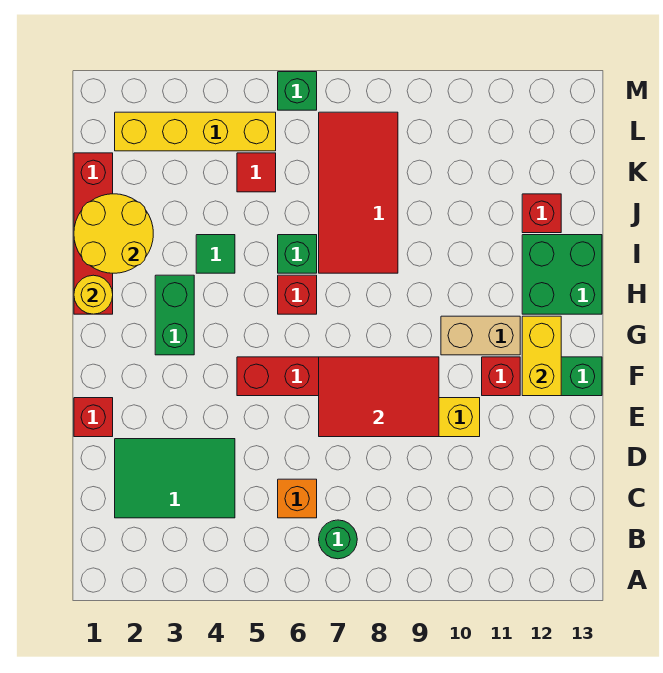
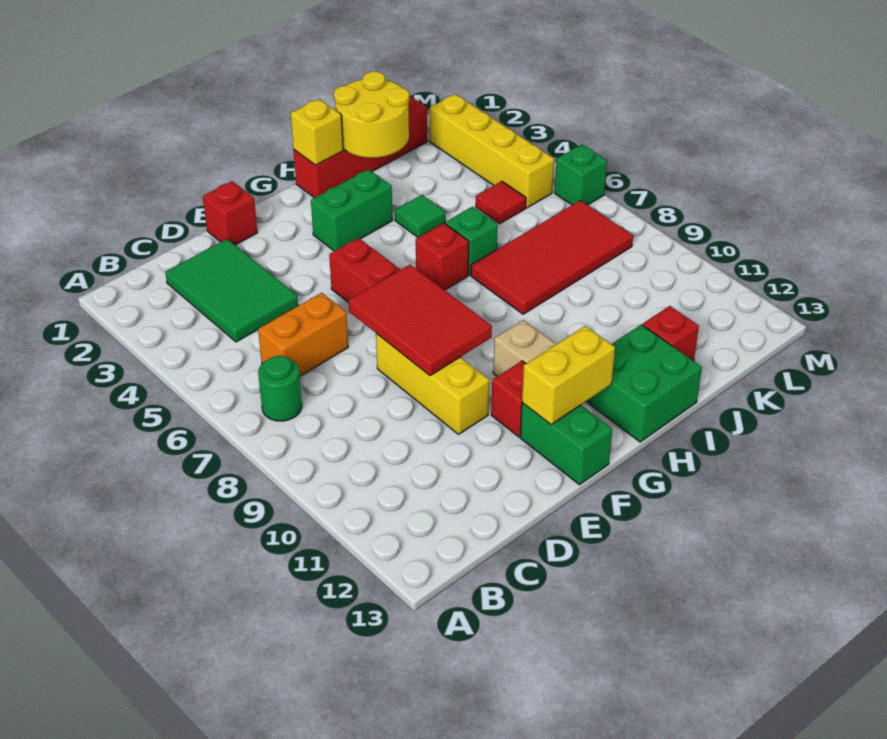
orange brick C6 level 1 -> orange brick C6:D6 level 1
yellow round brick H1 level 2 -> yellow brick H1 level 2

